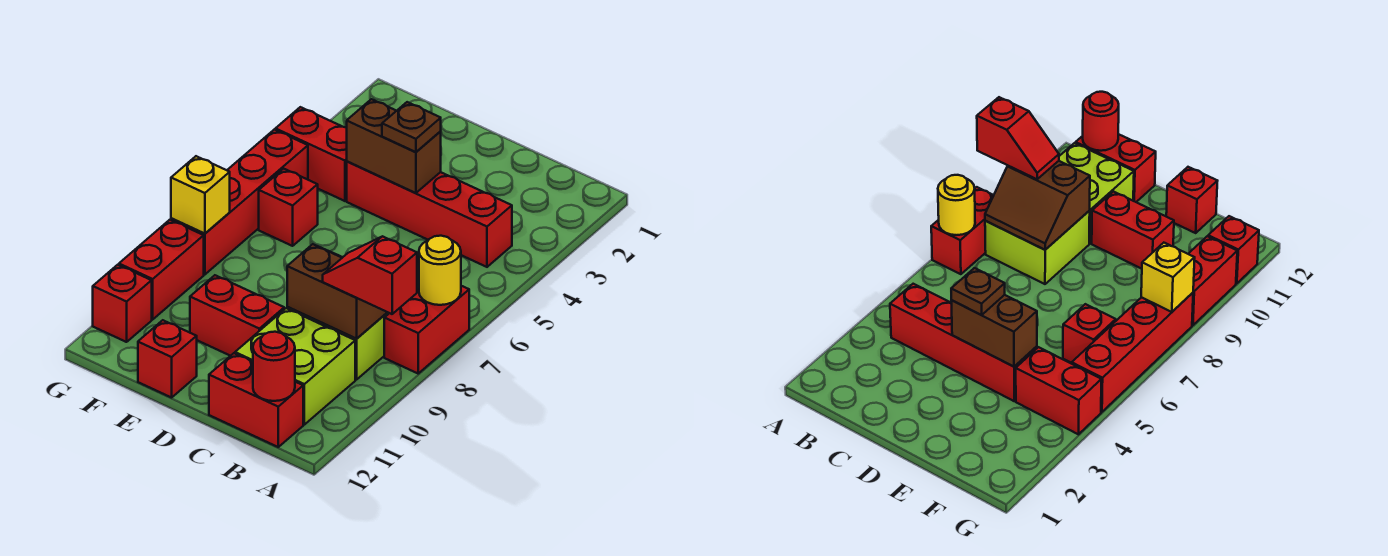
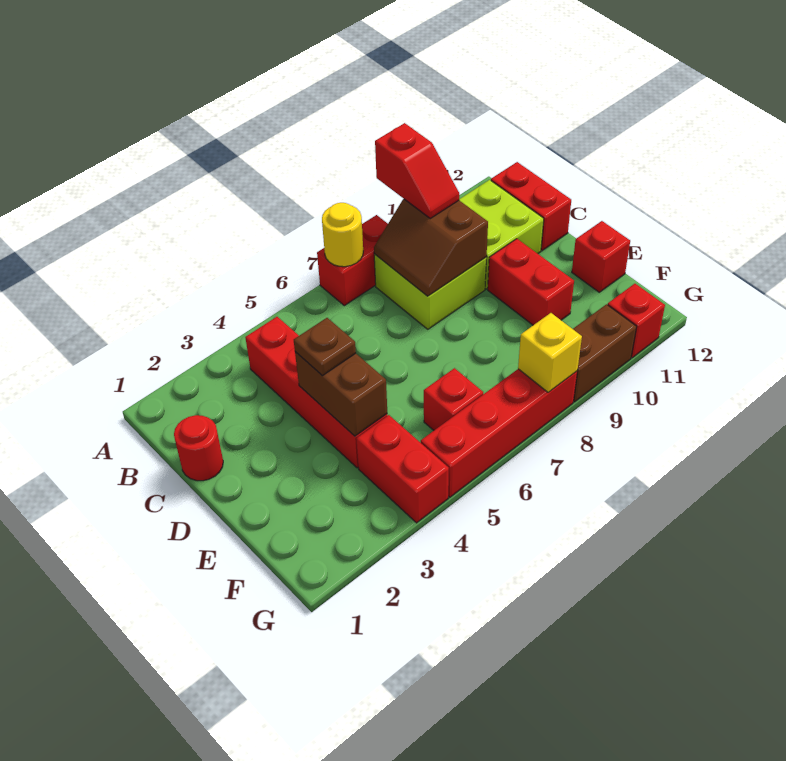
red round brick B12 level 2 -> red round brick C1 level 1
red brick G9:G10 level 1 -> brown brick G9:G10 level 1

